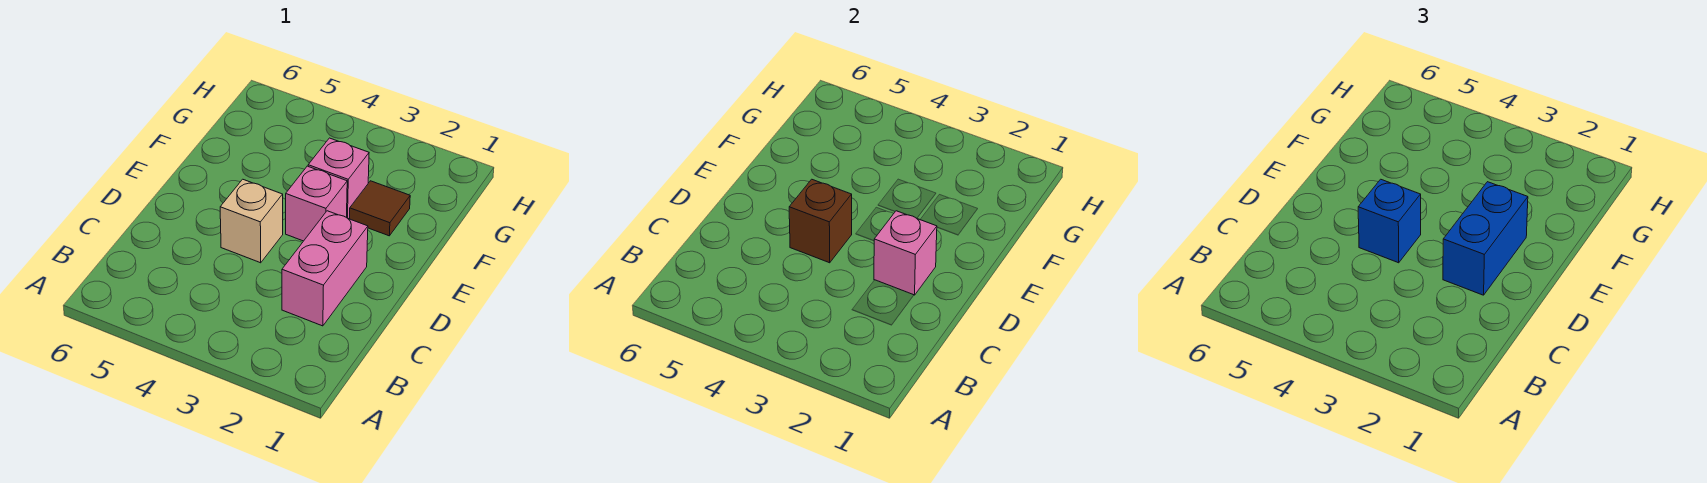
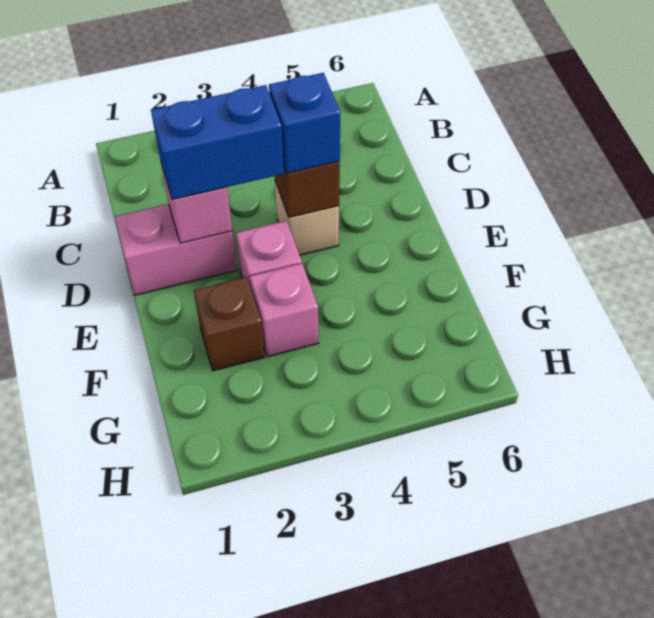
pink brick C2:D2 level 1 -> pink brick D1:D2 level 1
blue brick D2:E2 level 3 -> blue brick D2:D3 level 3
brown tile F2 level 1 -> brown brick F2 level 1

